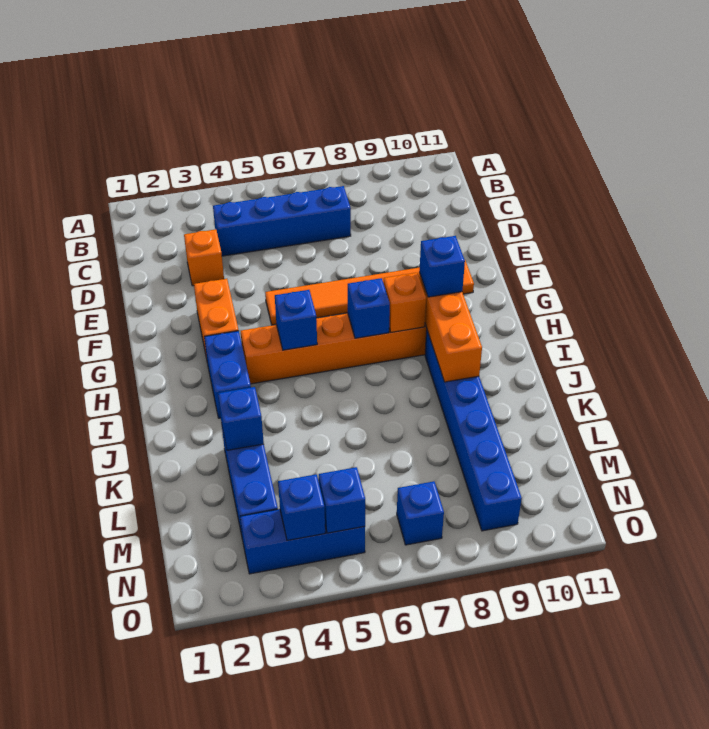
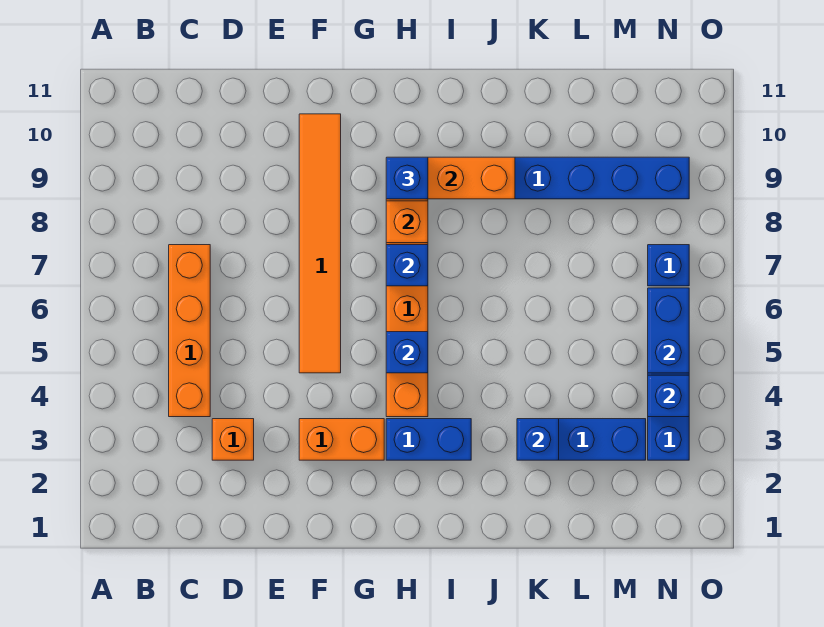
blue brick C4:C7 level 1 -> orange brick C4:C7 level 1
blue brick N5 level 2 -> blue brick N5:N6 level 2

